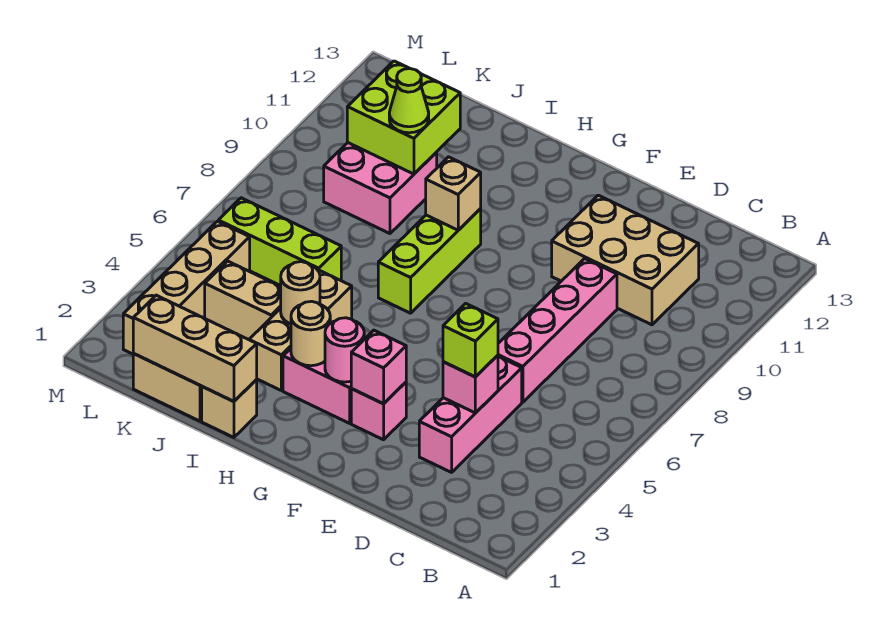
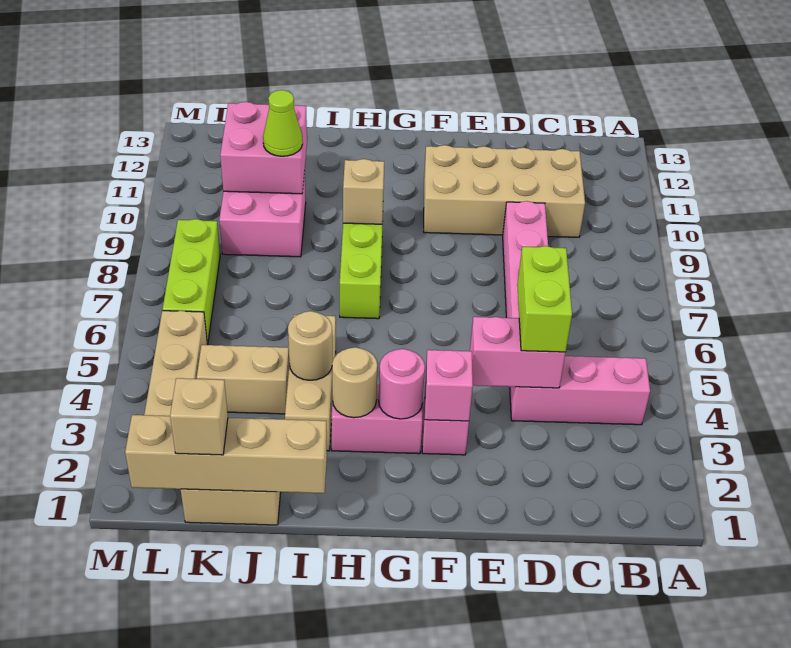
tan brick C10:E11 level 1 -> tan brick C10:F11 level 1
pink brick D3:D5 level 1 -> pink brick B4:D4 level 1
pink brick D4 level 2 -> pink brick D4:E4 level 2
lime brick D4 level 3 -> lime brick D4:D5 level 3
tan brick I1 level 1 -> tan brick K1 level 3
tan brick I1:K1 level 2 -> tan brick I1:L1 level 2
lime brick J6:L6 level 1 -> lime brick L6:L8 level 1
lime brick J10:K11 level 2 -> pink brick J10:K11 level 2

